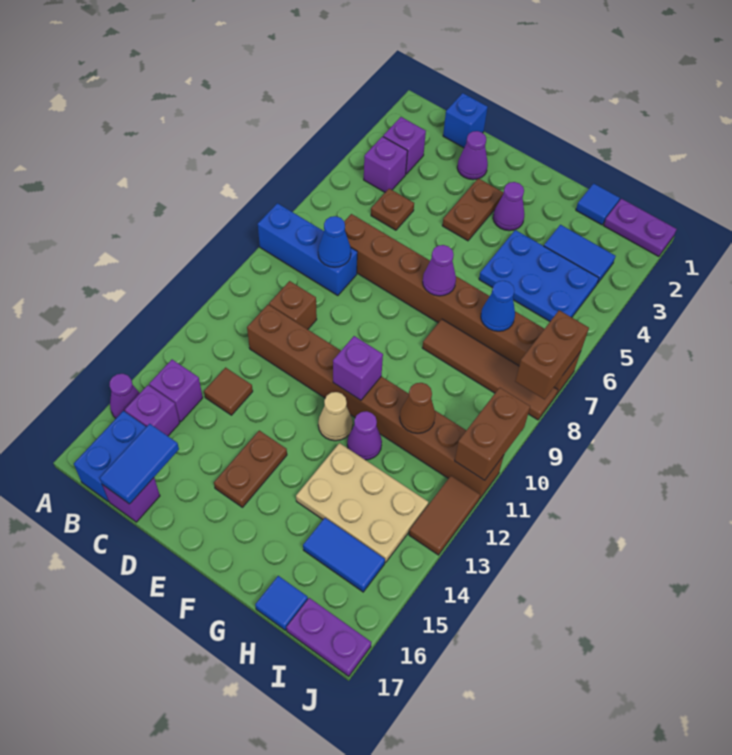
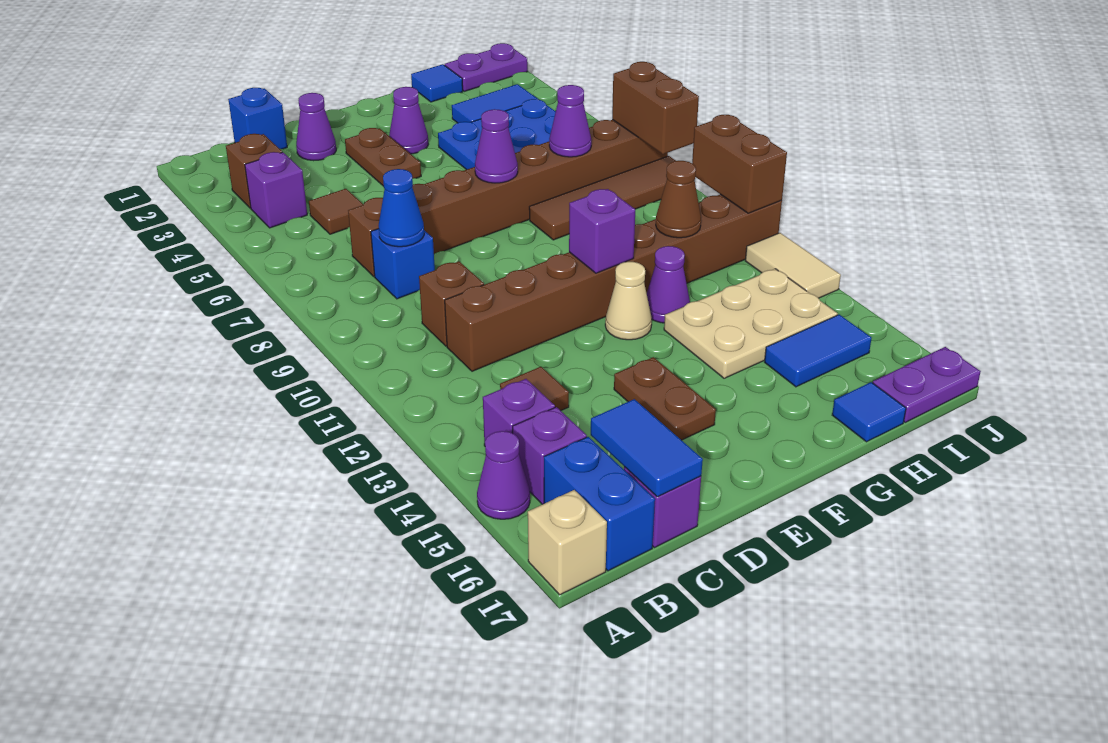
blue brick A8:C8 level 1 -> blue brick C8 level 1
none -> tan brick A17 level 1
purple brick B3 level 1 -> brown brick B3 level 1
brown plate C5 level 1 -> brown tile C5 level 1
blue cone H7 level 2 -> purple cone H7 level 2
brown tile J12:J13 level 1 -> tan tile J12:J13 level 1

